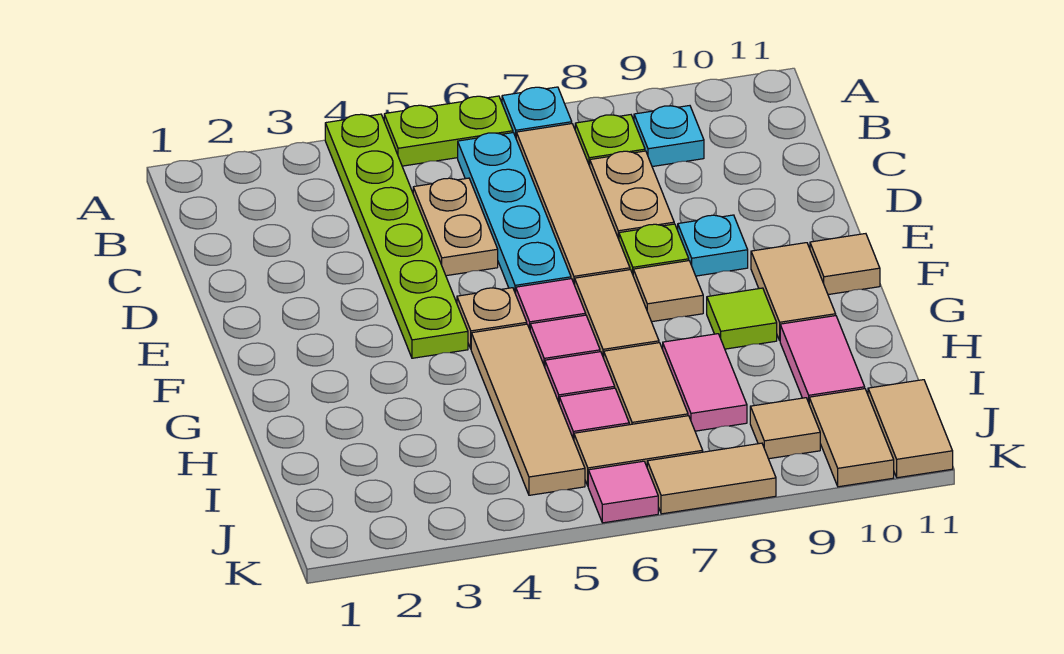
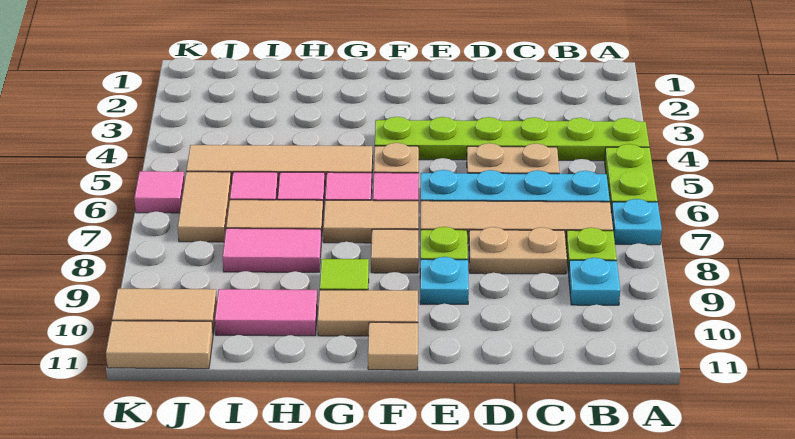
tan tile J9 level 1 -> none
tan tile K7:K8 level 1 -> none

